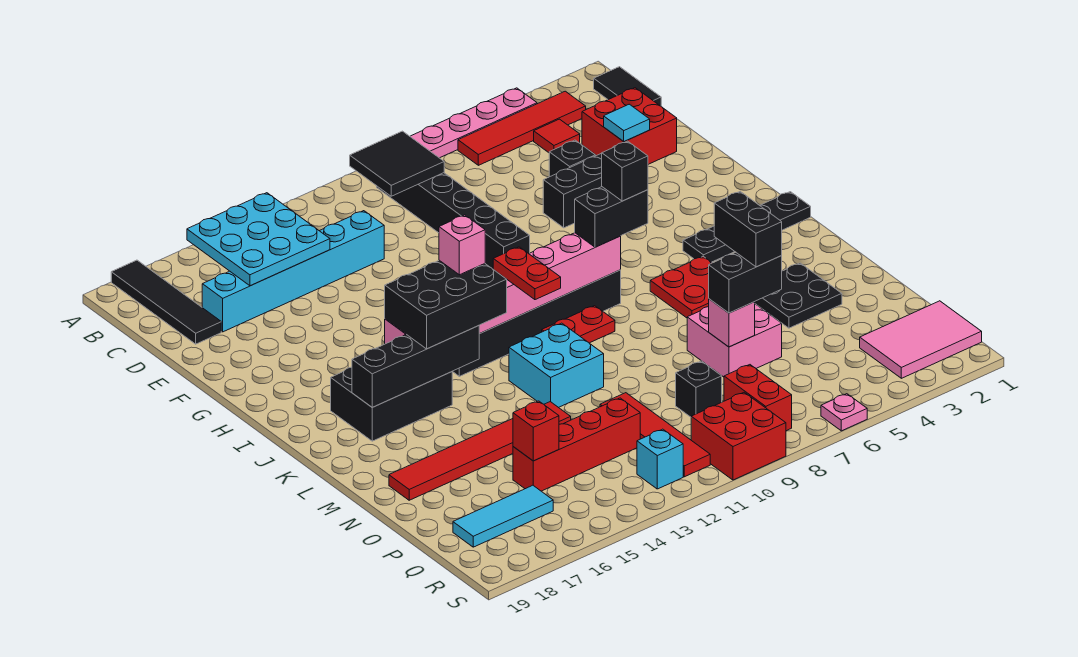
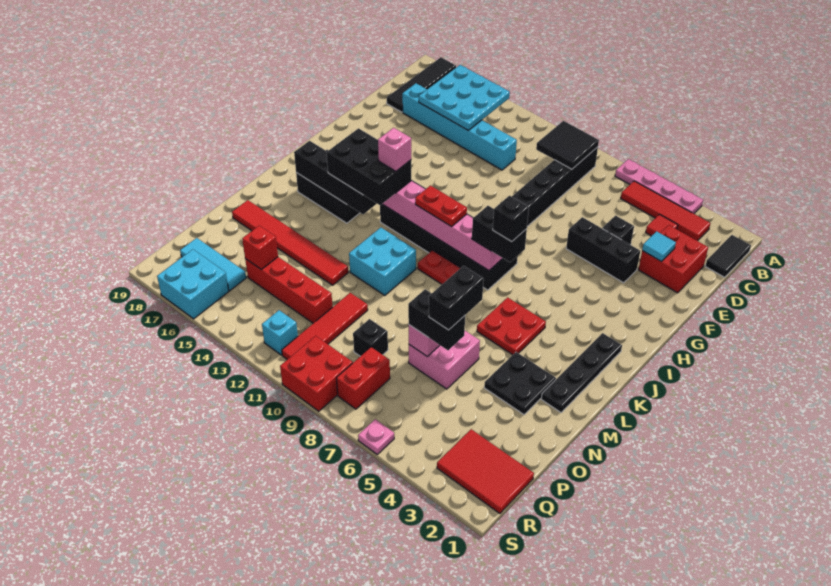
black plate J1:J4 level 1 -> black plate J2:M2 level 1
red plate J11:K11 level 3 -> red plate J10:J11 level 3
pink tile Q1:R3 level 1 -> red tile Q1:R3 level 1
none -> cyan brick R16:S17 level 1

